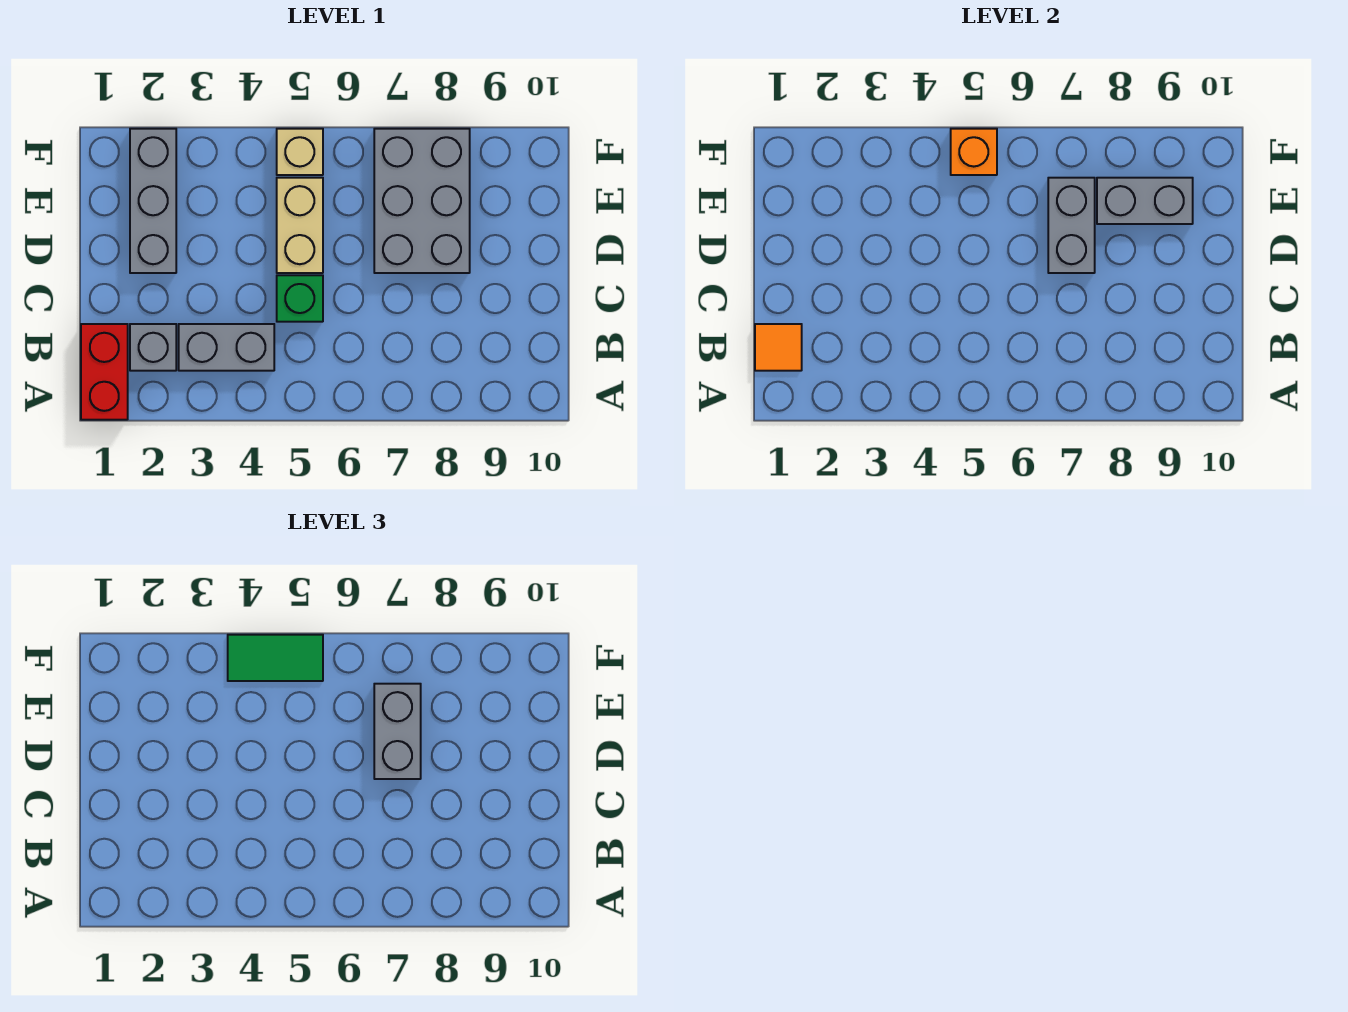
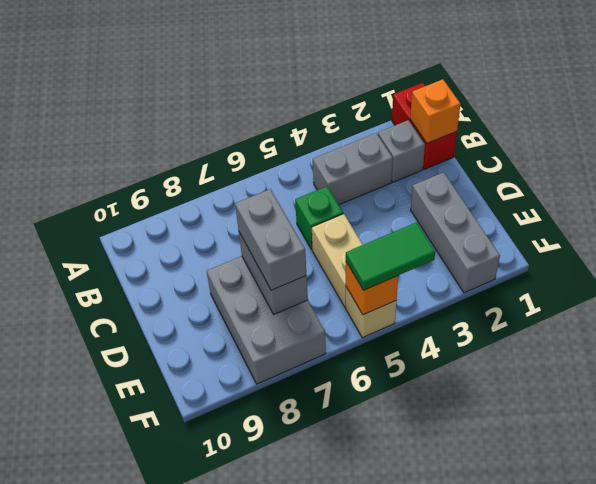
orange tile B1 level 2 -> orange brick B1 level 2
grey brick E8:E9 level 2 -> none

